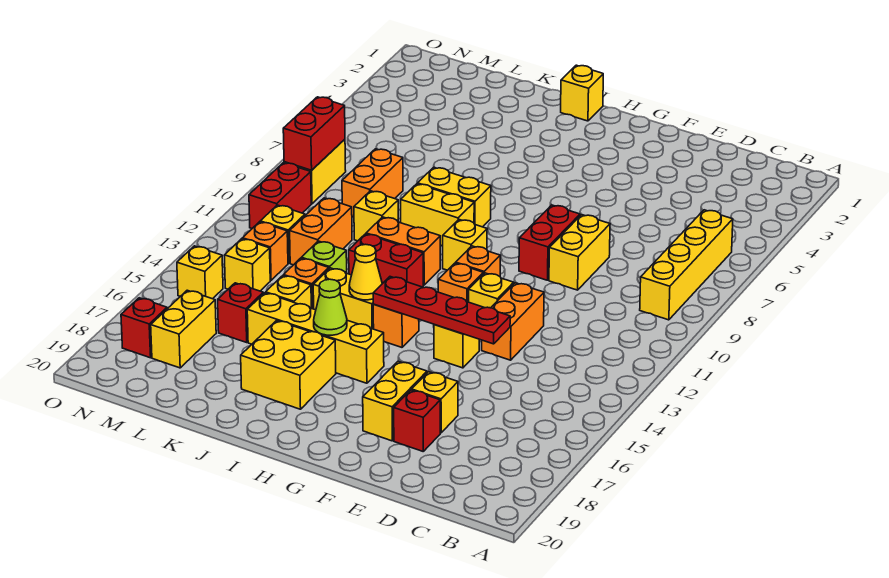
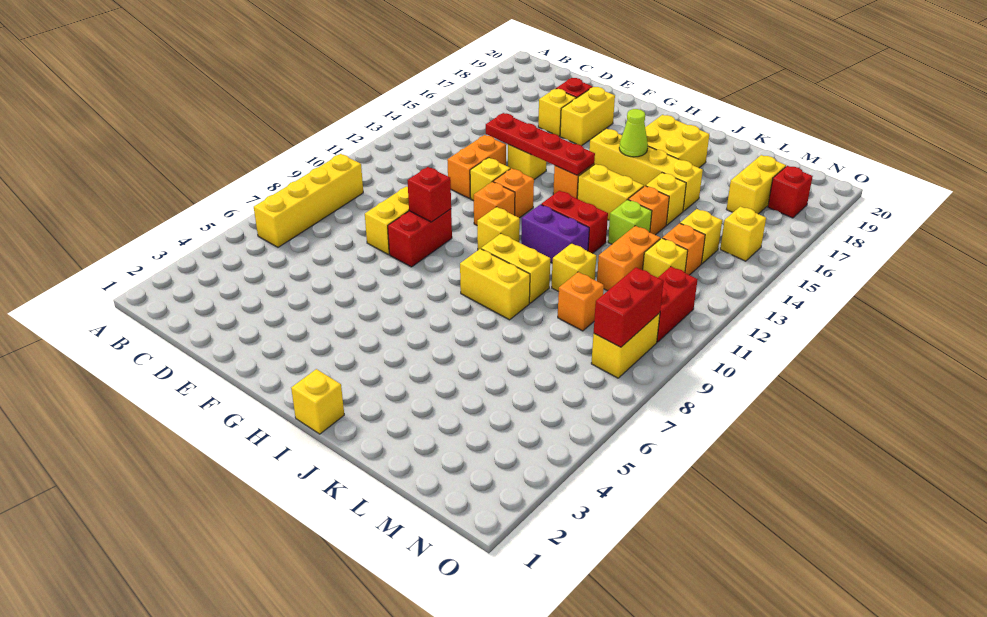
orange brick I11:J11 level 1 -> purple brick I11:J11 level 1
yellow cone I14 level 2 -> none
orange brick L8:L9 level 1 -> orange brick L9 level 1
red brick L16 level 1 -> red brick F9 level 2

